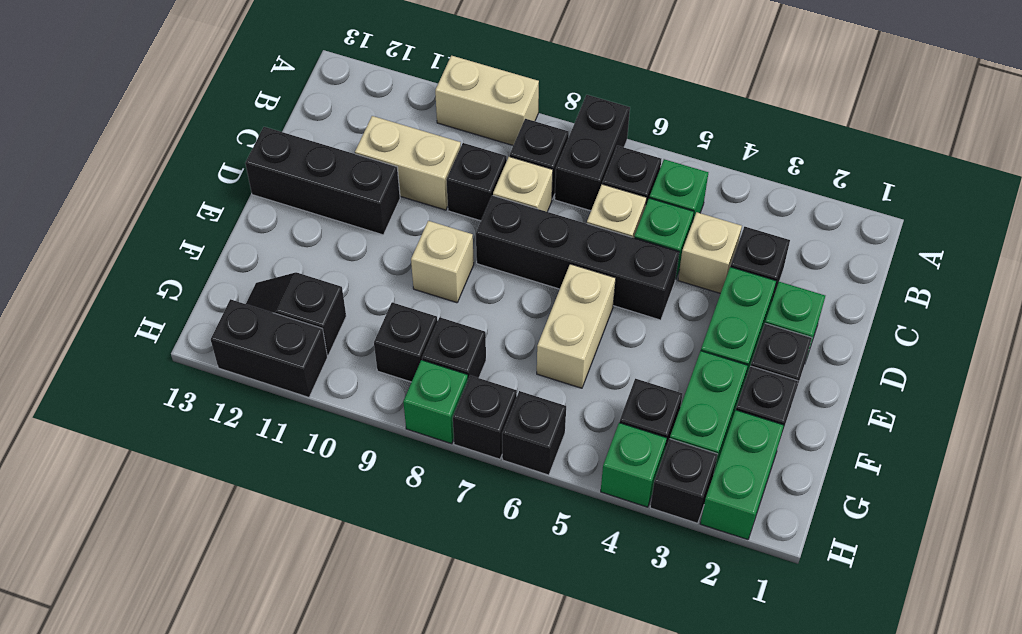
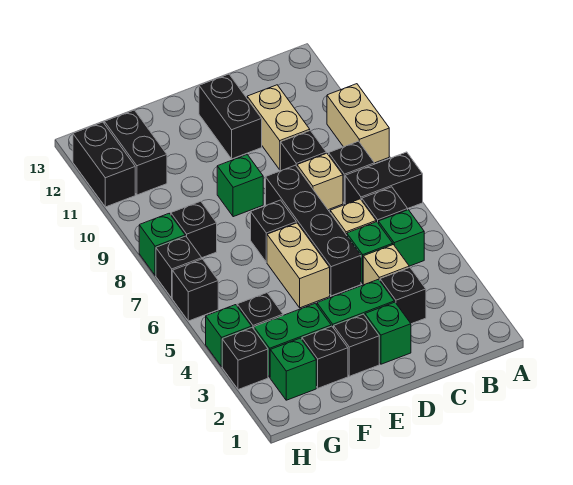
black brick D11:D13 level 1 -> black brick D11:D12 level 1
tan brick E6:F6 level 1 -> tan brick E5:E6 level 1
tan brick E9 level 1 -> green brick E9 level 1
green brick G2:H2 level 1 -> green brick G2 level 1
black brick G9 level 1 -> black brick E7 level 1
black slope G11:G12 level 1 top 11 -> black brick G11:G12 level 1

